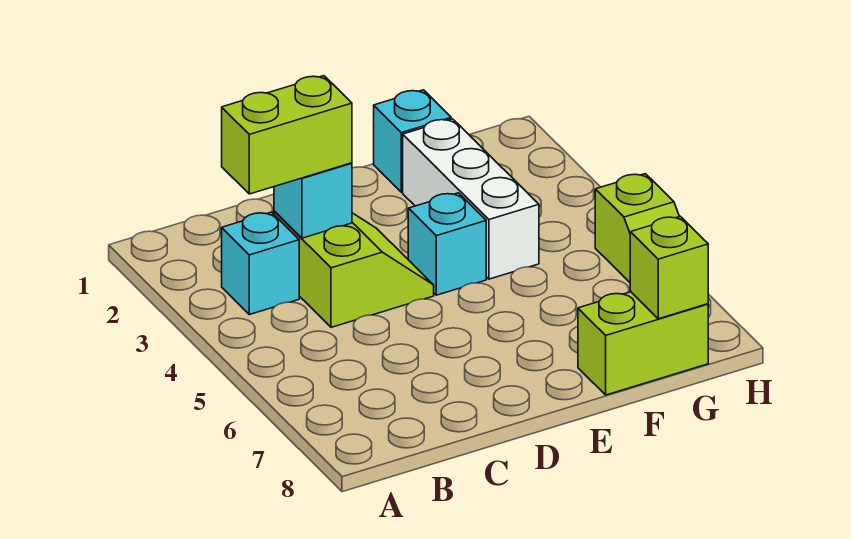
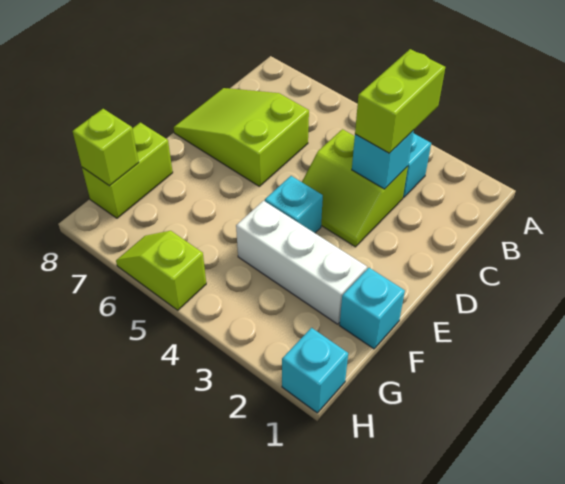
none -> lime slope C6:D8 level 1 top 6
none -> cyan brick H1 level 1

